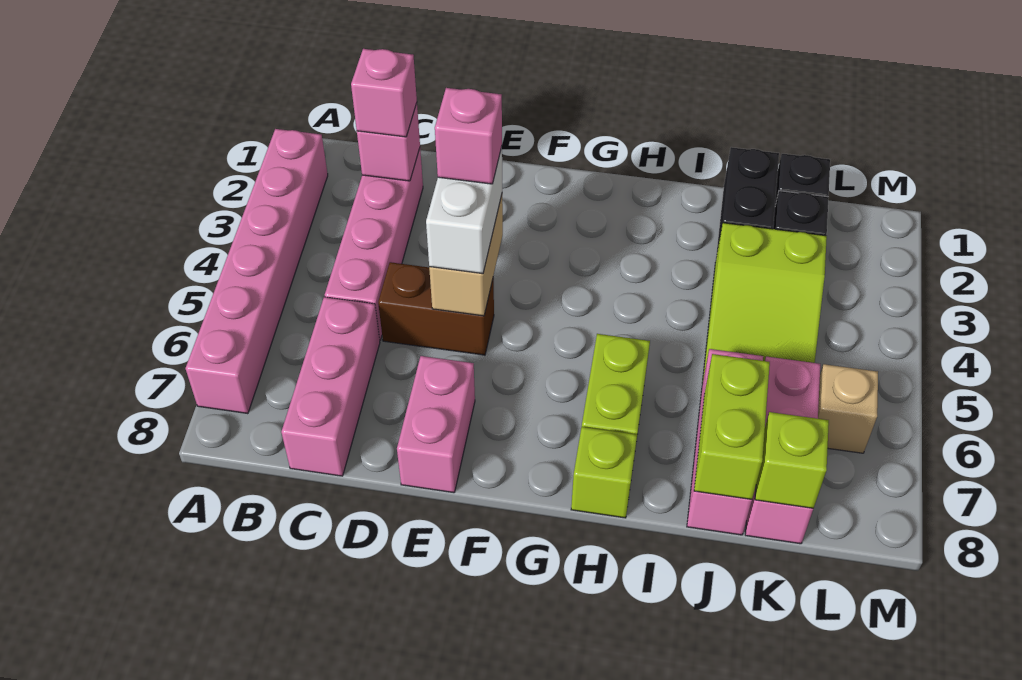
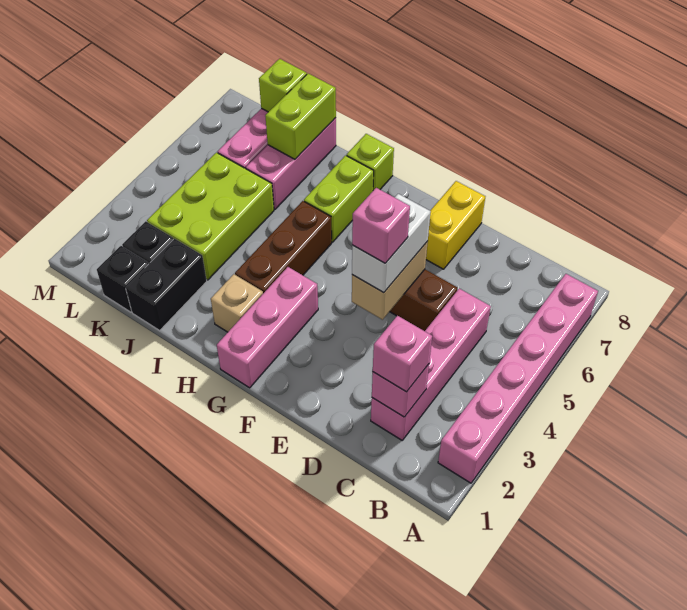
pink brick C6:C8 level 1 -> pink brick G1:G3 level 1
pink brick E7:E8 level 1 -> yellow brick E7:E8 level 1
none -> brown brick H3:H5 level 1
lime slope J3:K5 level 1 top 3 -> lime brick J3:K5 level 1
tan brick L6 level 1 -> tan brick H2 level 1

